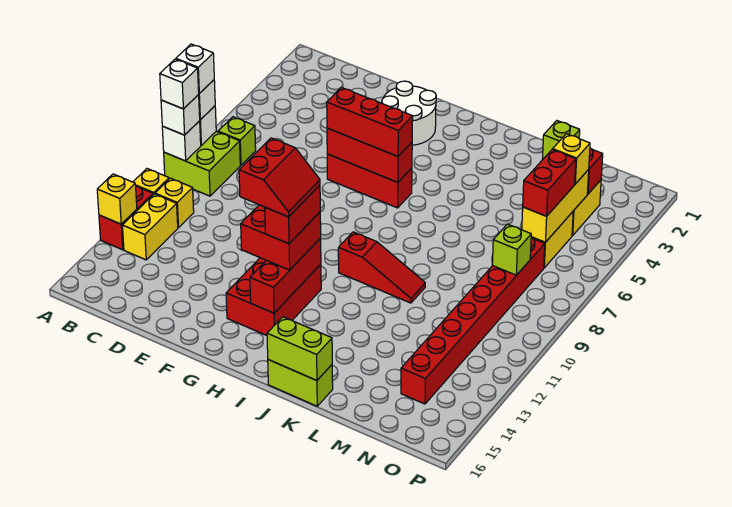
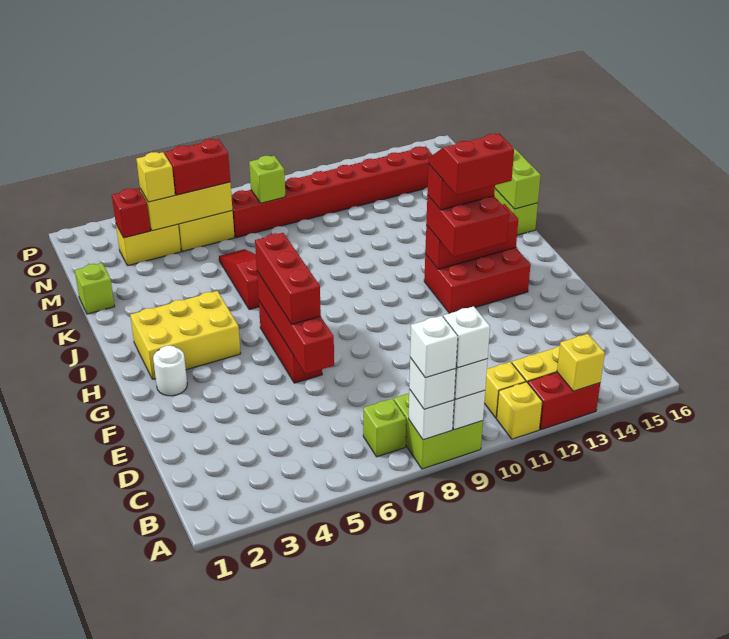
white round brick F2:G3 level 1 -> white round brick G2 level 1
red brick F6:H6 level 2 -> red brick E6:H6 level 2
none -> yellow brick H2:I4 level 1
red slope I10:K10 level 1 top I -> red slope J6:L6 level 1 top J

